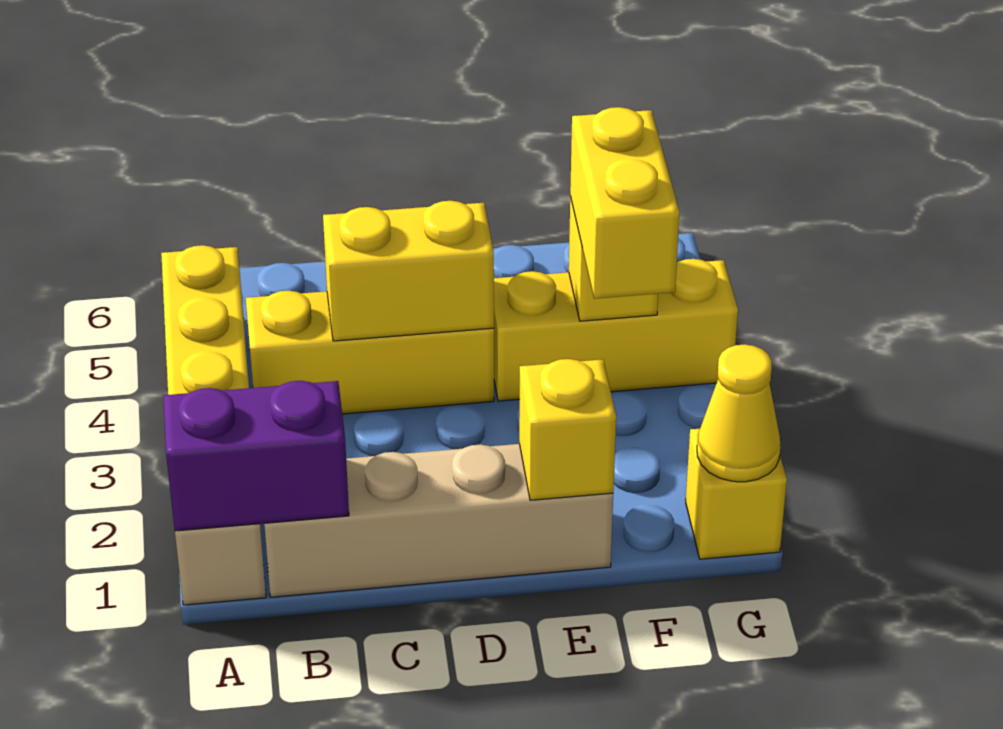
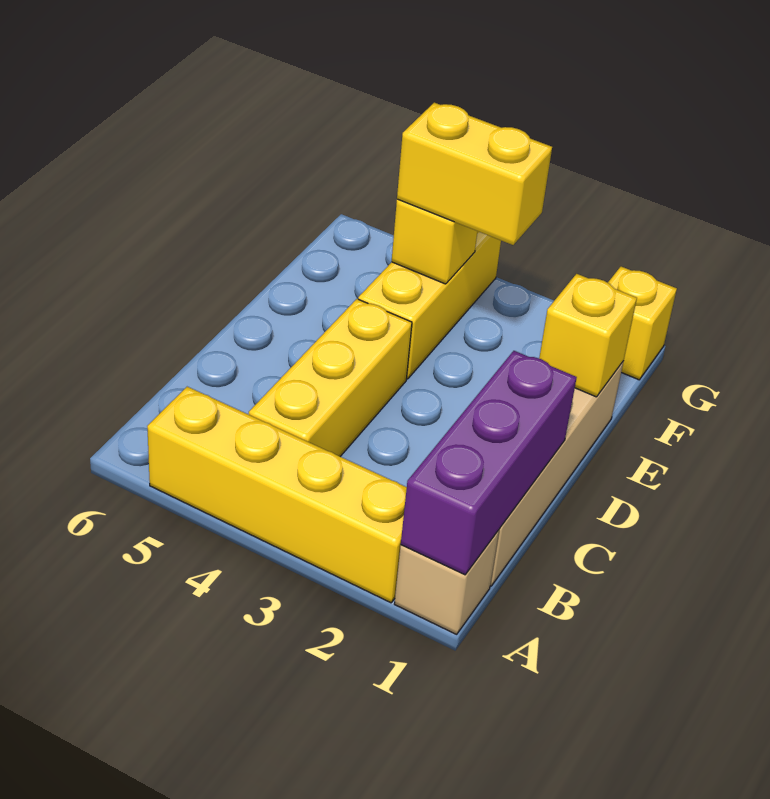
purple brick A1:B1 level 2 -> purple brick A1:C1 level 2
yellow brick C4:D4 level 2 -> none
yellow cone G1 level 2 -> none

